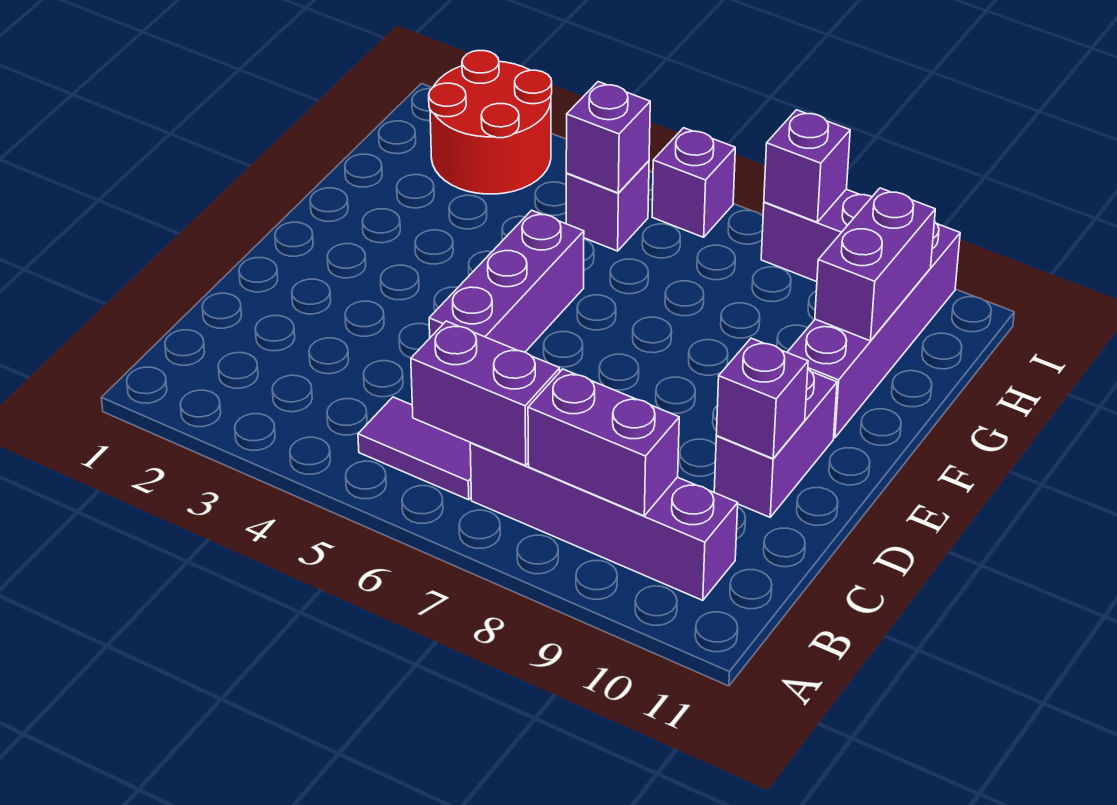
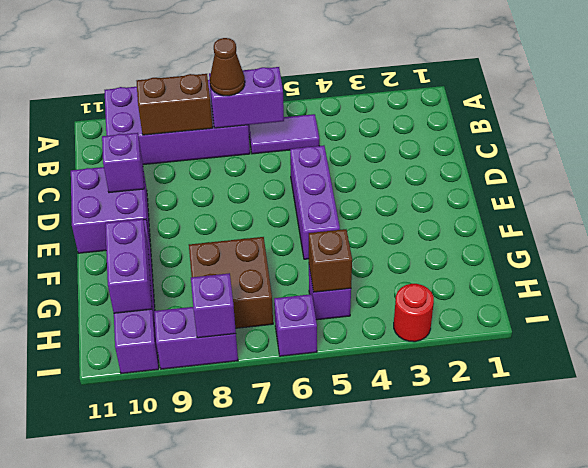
purple brick B7:B10 level 1 -> purple brick A7:B10 level 1
none -> brown cone B7 level 3
purple brick B8:B9 level 2 -> brown brick B8:B9 level 2
purple brick D10:E10 level 1 -> purple brick D10:E11 level 1
none -> brown brick G7:H8 level 1
red round brick H2:I3 level 1 -> red round brick I3 level 1
purple brick H5 level 2 -> brown brick H5 level 2

